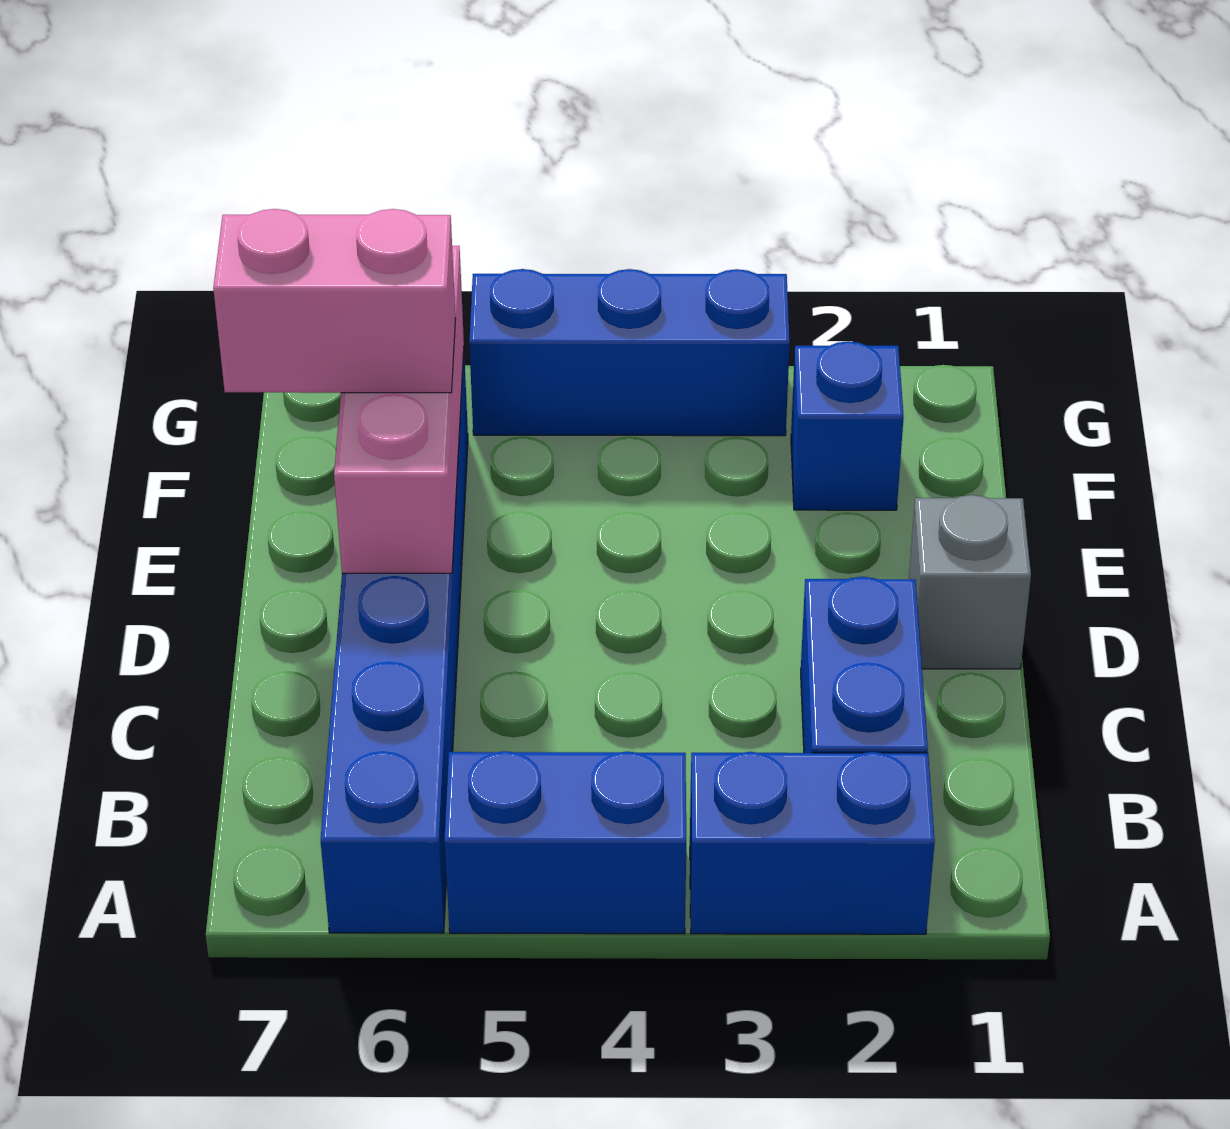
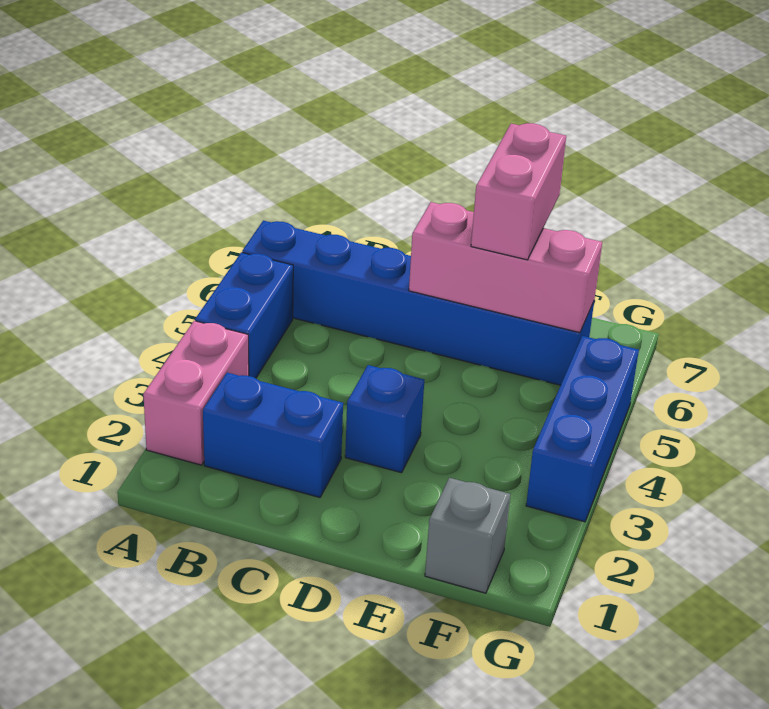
blue brick A2:A3 level 1 -> pink brick A2:A3 level 1
grey brick D1 level 1 -> grey brick F1 level 1
blue brick F2 level 1 -> blue brick D3 level 1

